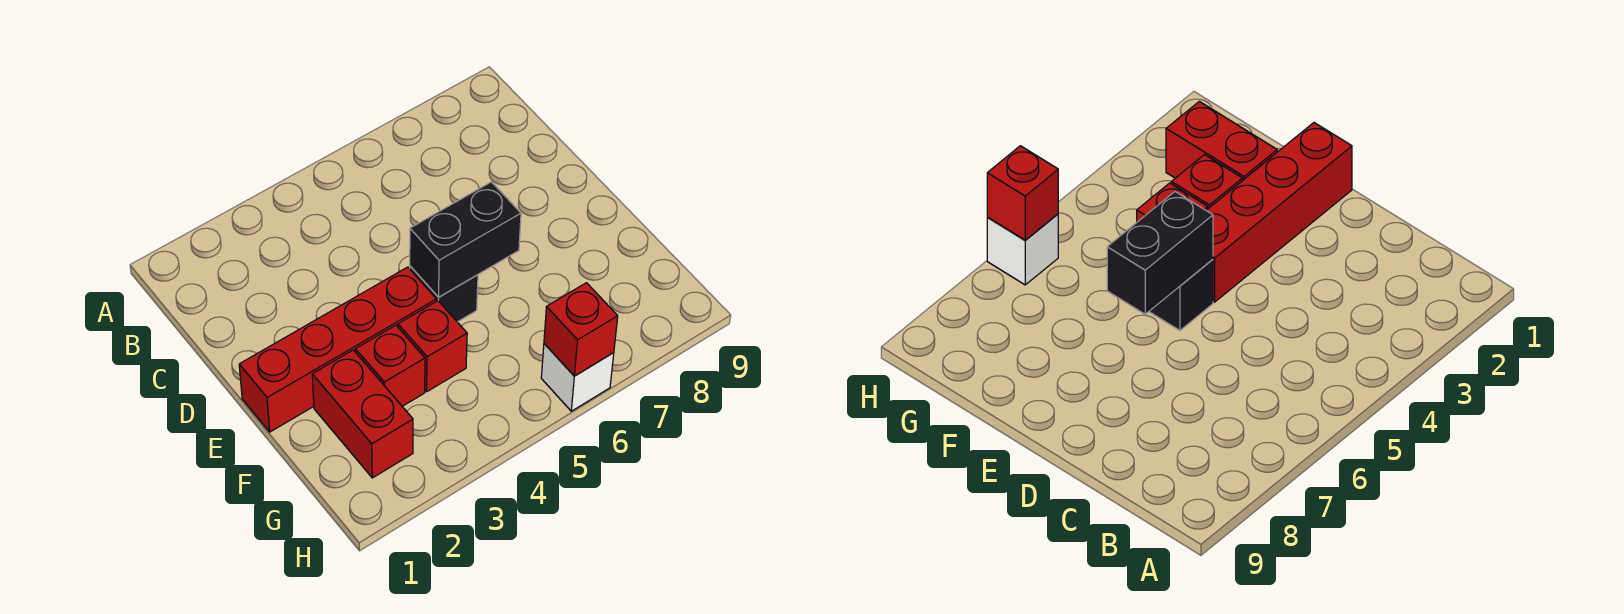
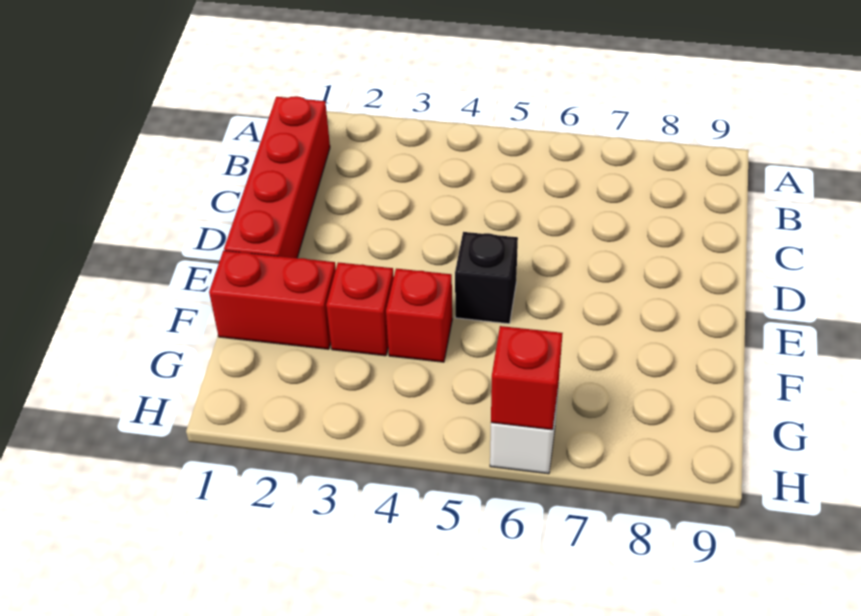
red brick E1:E4 level 1 -> red brick B1:E1 level 1
black brick E5:E6 level 2 -> none
red brick F2:G2 level 1 -> red brick F1:F2 level 1

